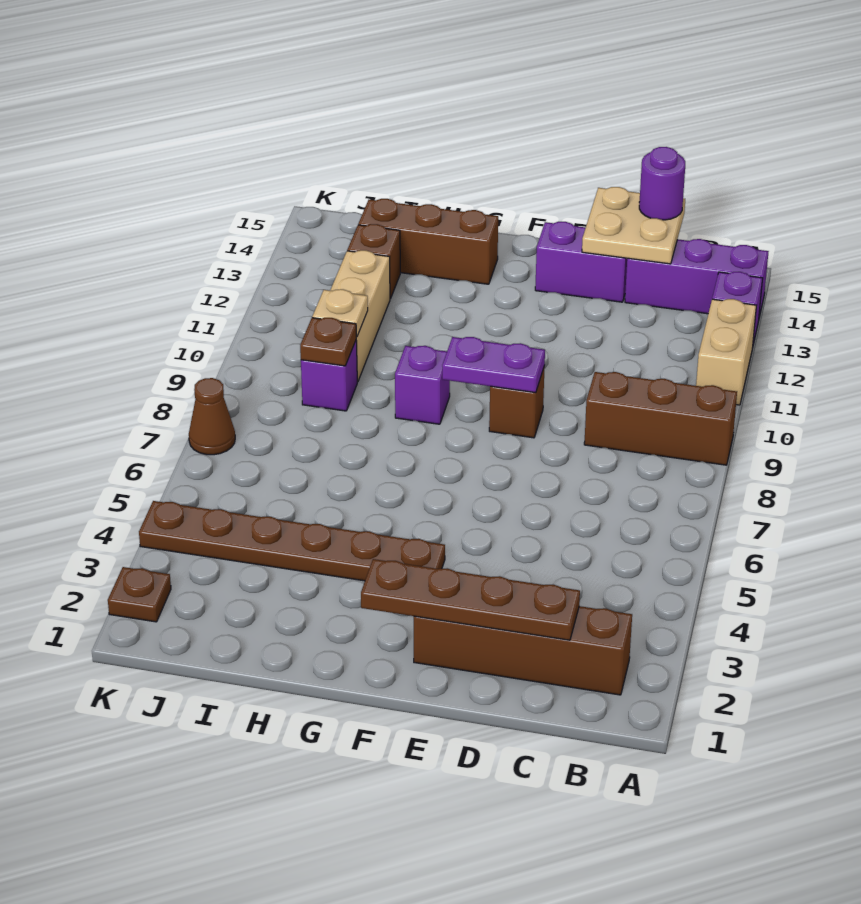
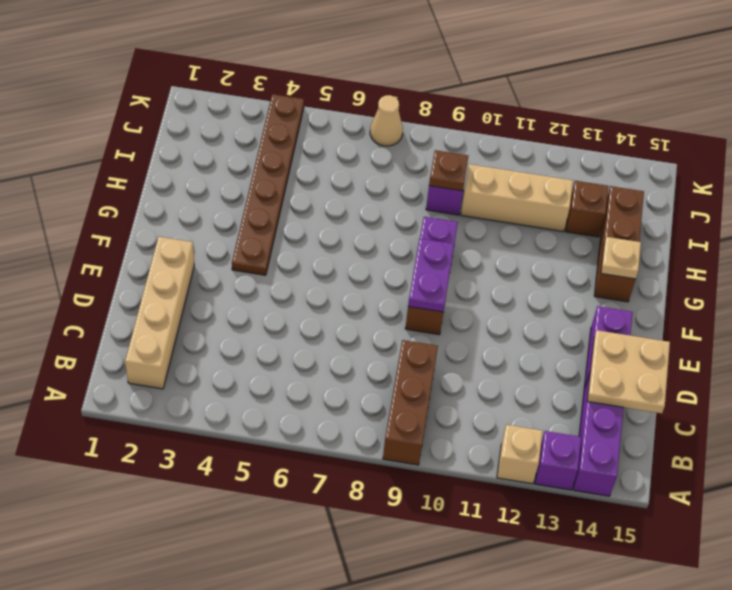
tan brick A11:A12 level 1 -> tan brick A12 level 1
brown brick B2:E2 level 1 -> tan brick B2:E2 level 1
brown plate C2:F2 level 2 -> none
purple round brick C15 level 3 -> none
tan plate I10 level 2 -> tan plate G14 level 2
brown plate K2 level 1 -> none
brown cone K7 level 1 -> tan cone K7 level 1

